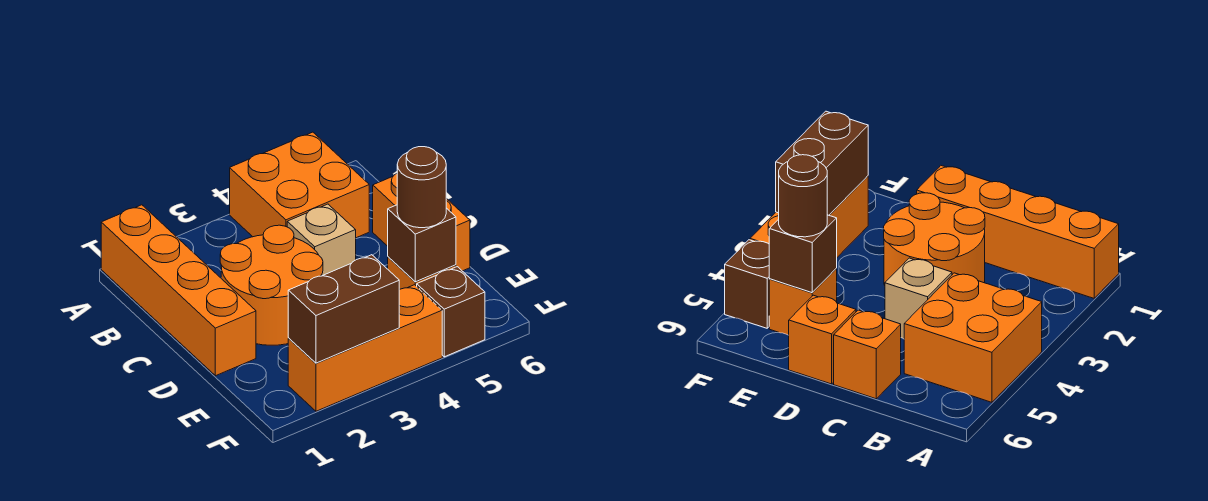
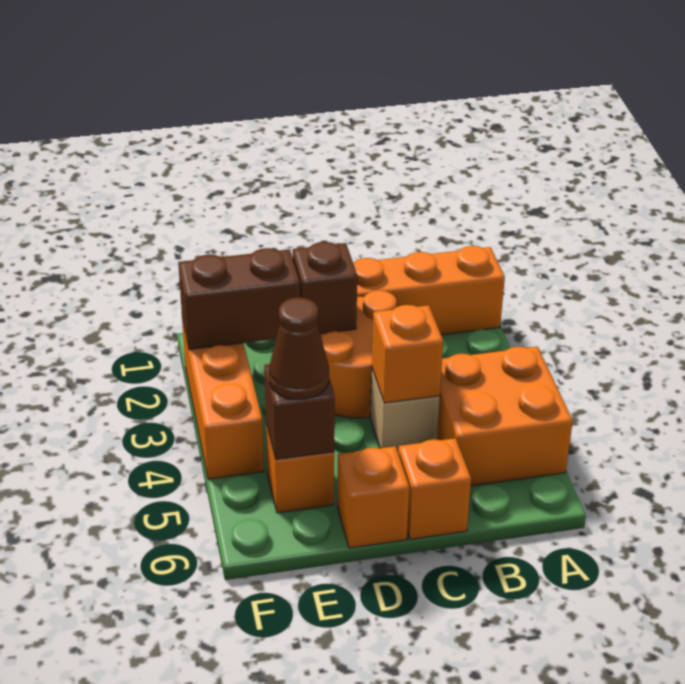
none -> orange brick C4 level 2
brown round brick E5 level 3 -> brown cone E5 level 3
brown brick F2:F3 level 2 -> brown brick E2:F2 level 2
brown brick F5 level 1 -> brown brick D2 level 2

